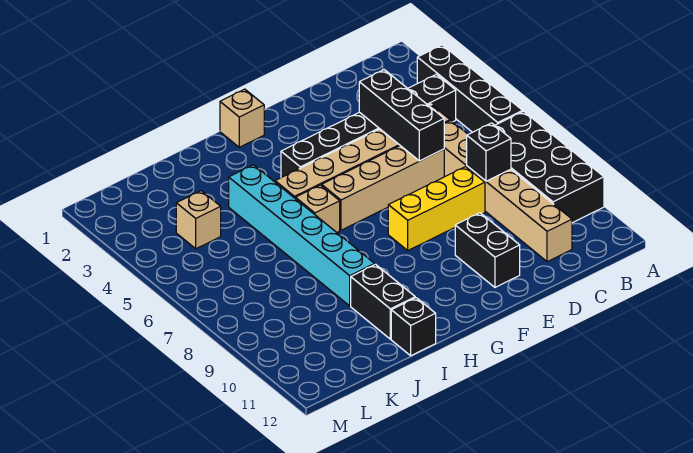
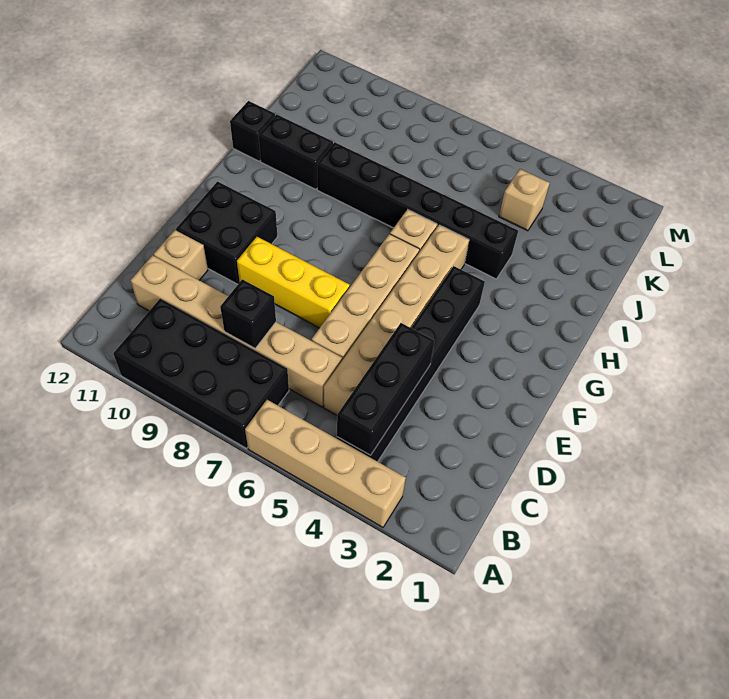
black brick A3:A6 level 1 -> tan brick A3:A6 level 1
black brick D4:D6 level 2 -> black brick B4:D4 level 2
yellow brick D8:F8 level 1 -> yellow brick E7:E9 level 1
black brick E10:E11 level 1 -> black brick E10:F11 level 1
tan brick G1 level 1 -> tan brick D11 level 1
cyan brick I4:I9 level 1 -> black brick I4:I9 level 1

